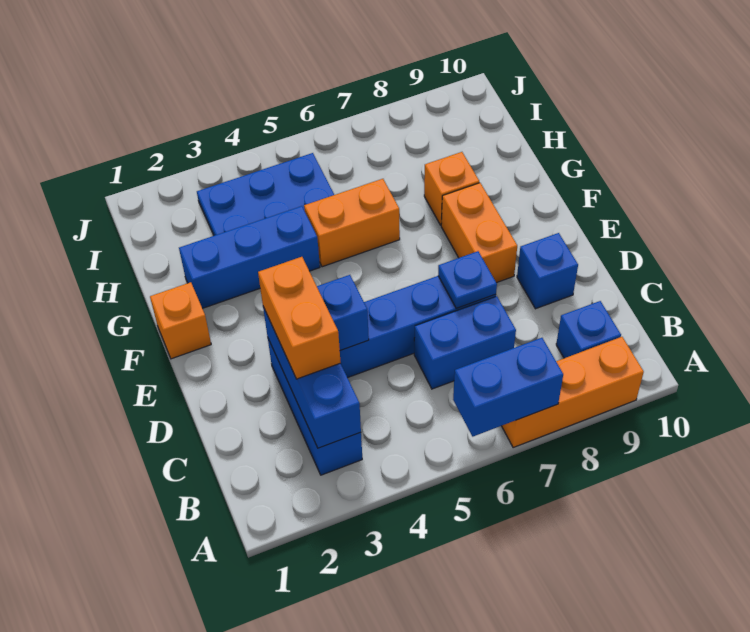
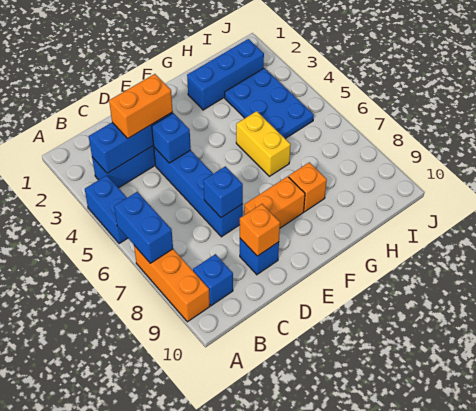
blue brick C6:C7 level 1 -> blue brick A4:A5 level 1
blue plate D7 level 2 -> blue brick D7 level 2
orange brick F1 level 1 -> orange brick D9 level 2
blue brick G2:G4 level 1 -> blue brick G2:I2 level 1
orange brick G5:G6 level 1 -> yellow brick G5:G6 level 1

